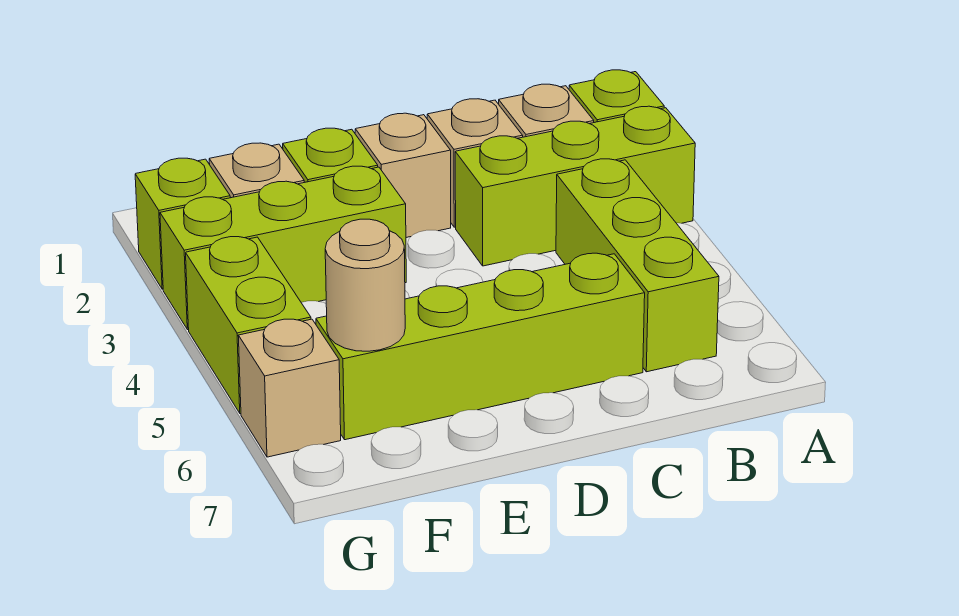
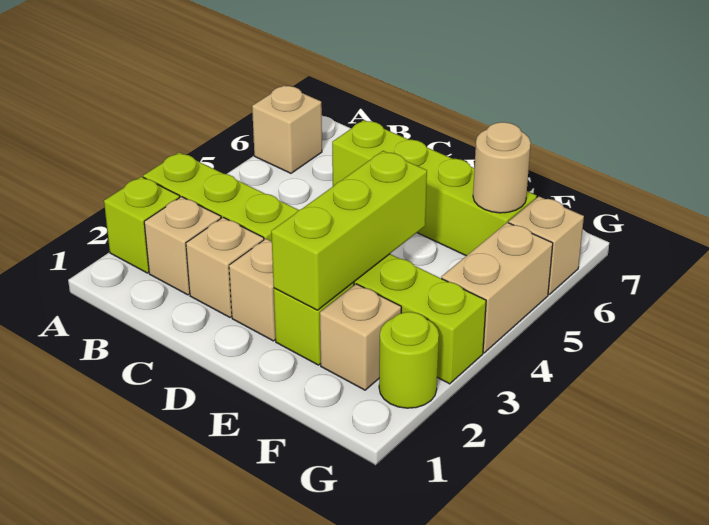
none -> tan brick A6 level 1
lime brick B4:B6 level 1 -> lime brick E2:E4 level 2
lime brick G2 level 1 -> lime round brick G2 level 1
lime brick G4:G5 level 1 -> tan brick G4:G5 level 1

